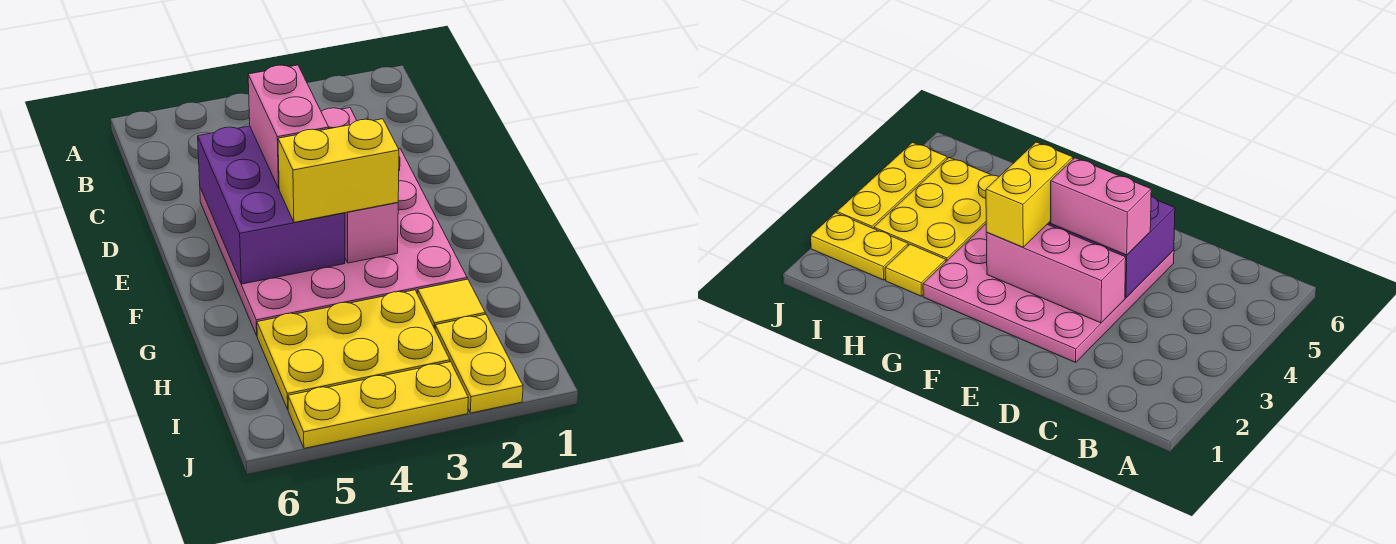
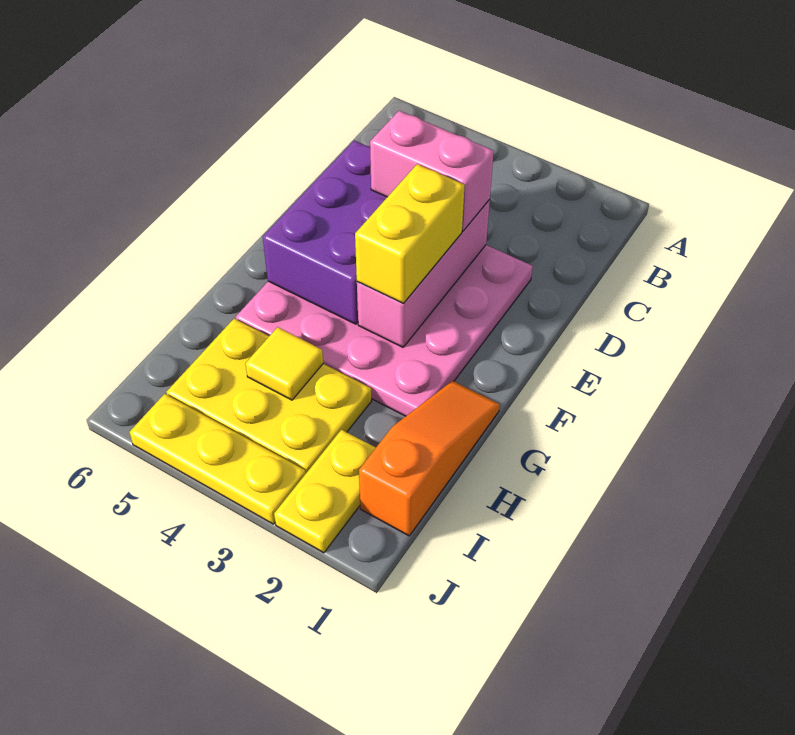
pink brick D4:E4 level 3 -> pink brick D3:D4 level 3
yellow brick F3:F4 level 3 -> yellow brick E3:F3 level 3
none -> orange slope G1:I1 level 1 top I
yellow tile H2 level 1 -> yellow tile H4 level 2

